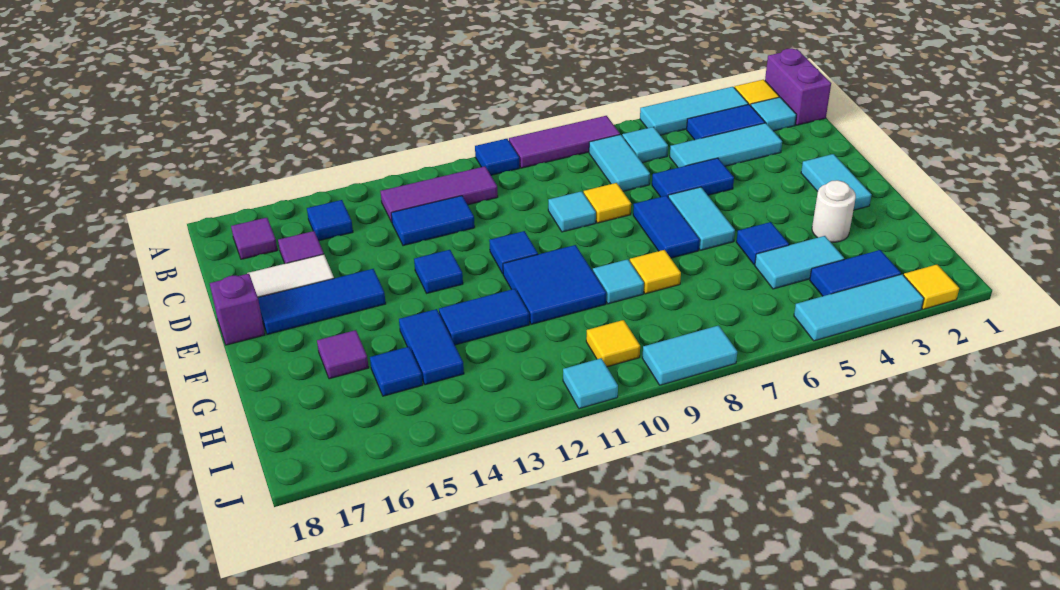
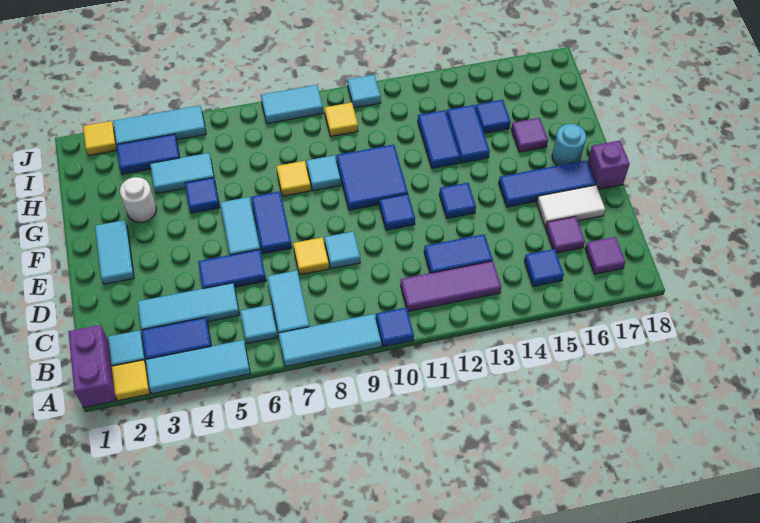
purple tile A7:A9 level 1 -> cyan tile A7:A9 level 1
none -> cyan round brick F17 level 1
blue tile G12:G13 level 1 -> blue tile G13:H13 level 1

